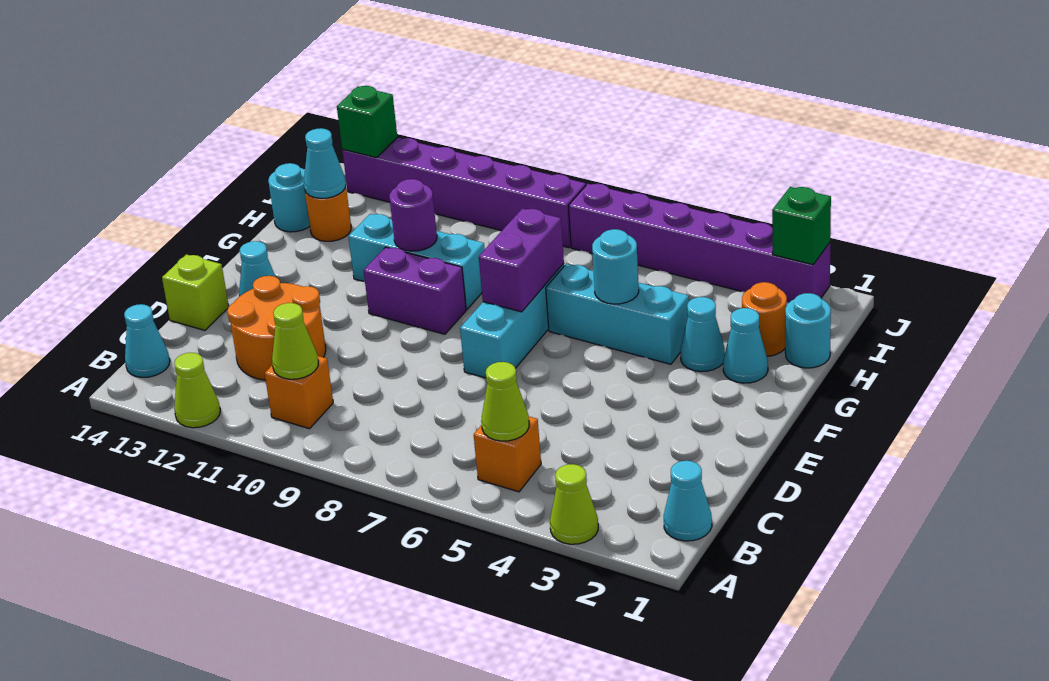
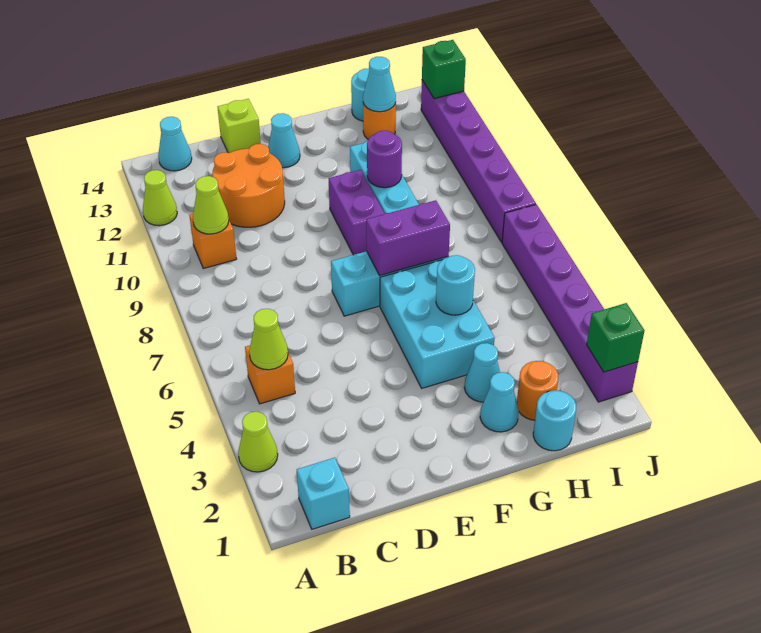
cyan cone B1 level 1 -> cyan brick B1 level 1
cyan brick G4:G6 level 1 -> cyan brick F4:G6 level 1

